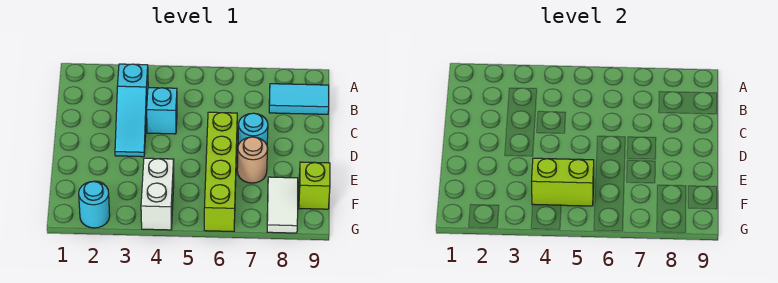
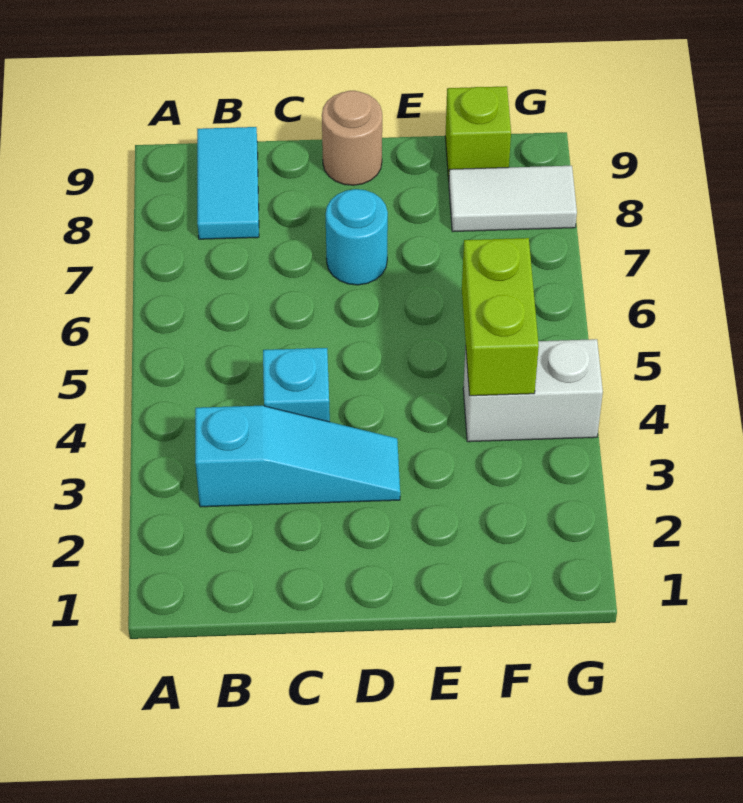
lime brick D6:G6 level 1 -> none
tan round brick E7 level 1 -> tan round brick D9 level 1
cyan round brick G2 level 1 -> none

